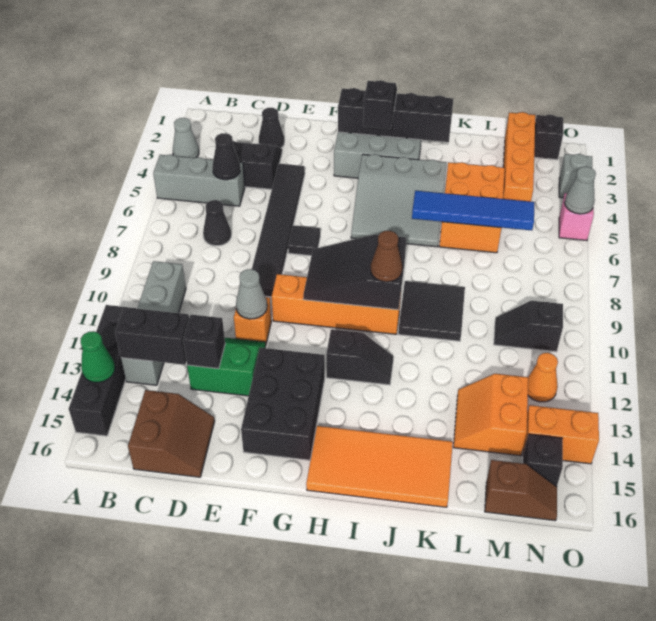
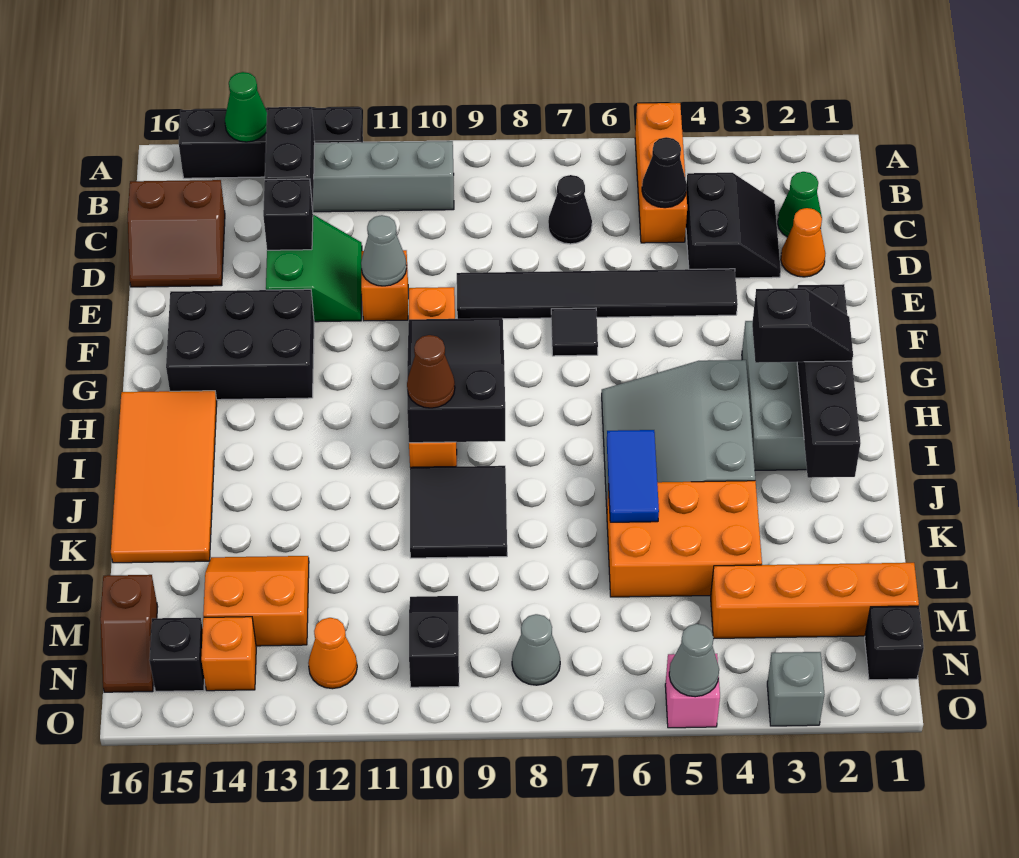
grey cone A3 level 1 -> grey cone N8 level 1
grey brick A5:C5 level 1 -> orange brick A5:C5 level 1
none -> green cone C2 level 1
black cone D2 level 1 -> orange cone D2 level 1
black slope H12:I12 level 1 top H -> none
blue tile J6:M6 level 2 -> blue tile J6:K6 level 2
orange brick N14:O14 level 1 -> orange brick N14 level 1

